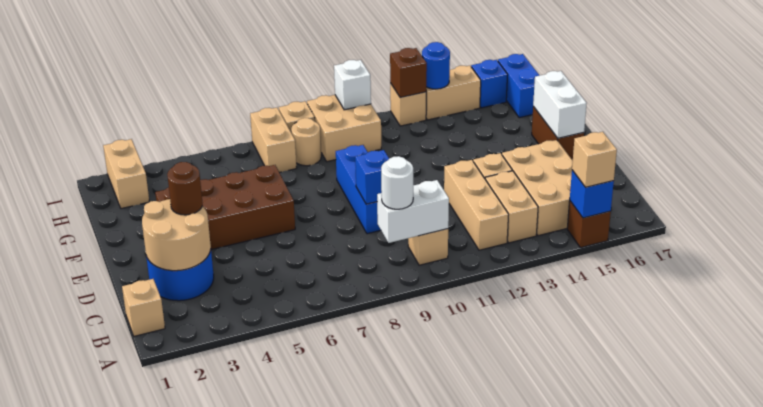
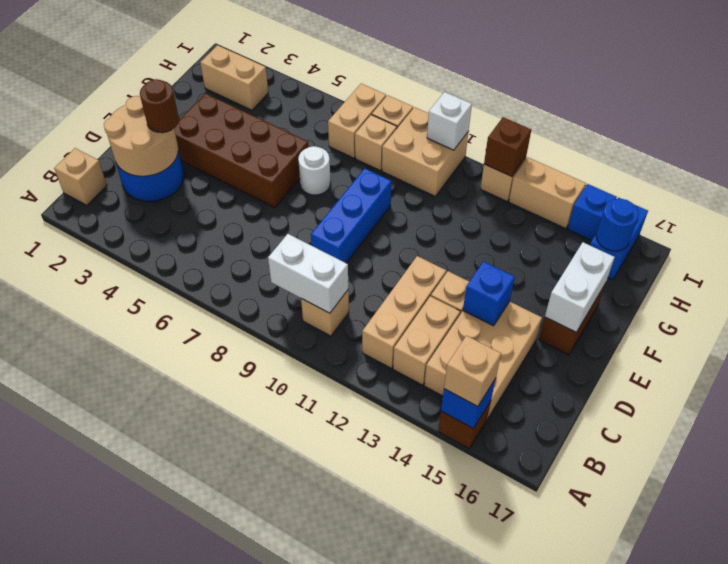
white round brick B9 level 3 -> white round brick F7 level 1
blue brick D9 level 2 -> blue brick D14 level 2
tan brick H2:I2 level 1 -> tan brick H2:H3 level 1
tan round brick H8 level 1 -> tan brick H8 level 1
blue round brick I13 level 2 -> blue round brick H16 level 2

